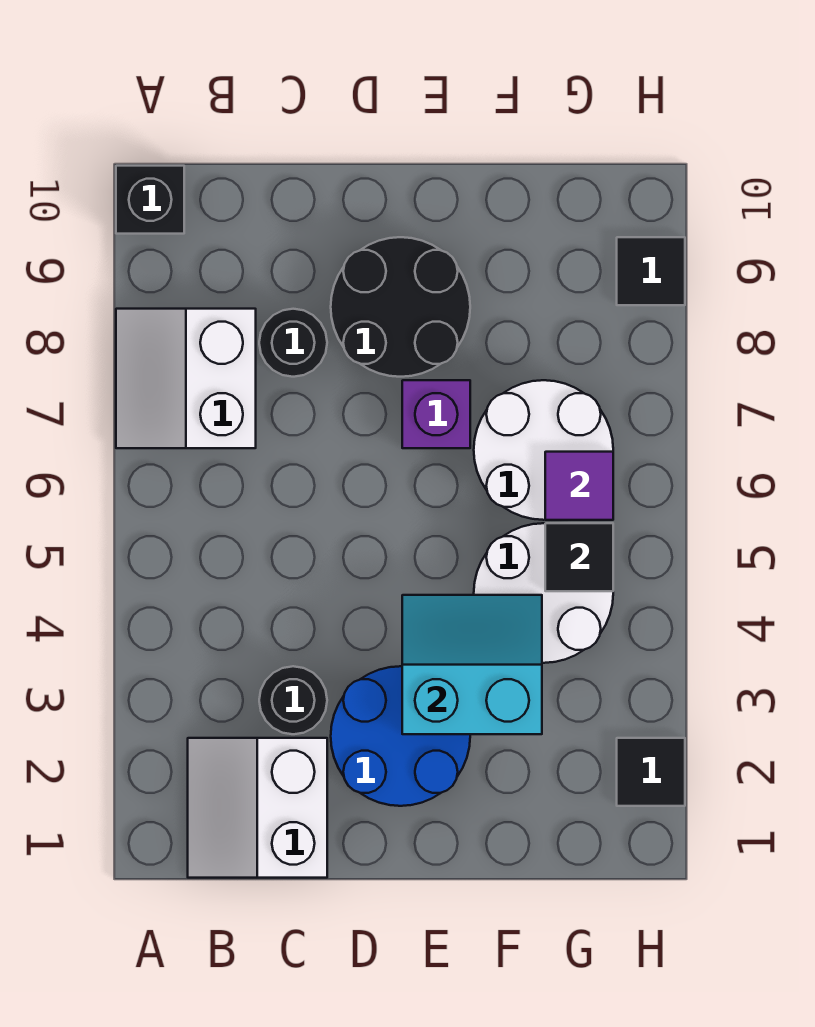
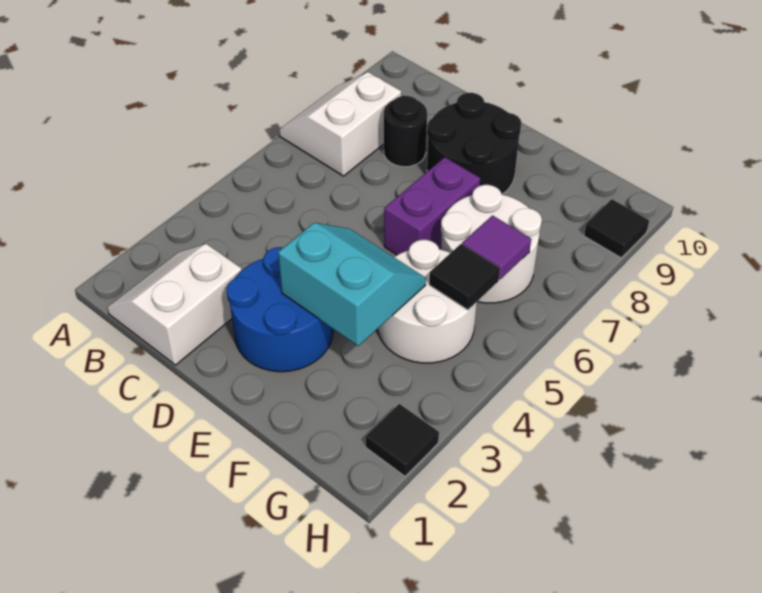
black brick A10 level 1 -> none
black round brick C3 level 1 -> none
purple brick E7 level 1 -> purple brick E6:E7 level 1

